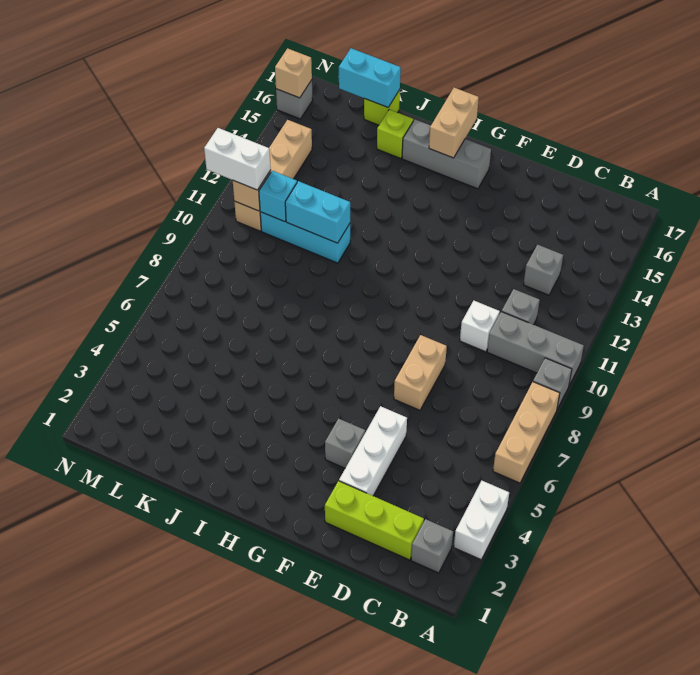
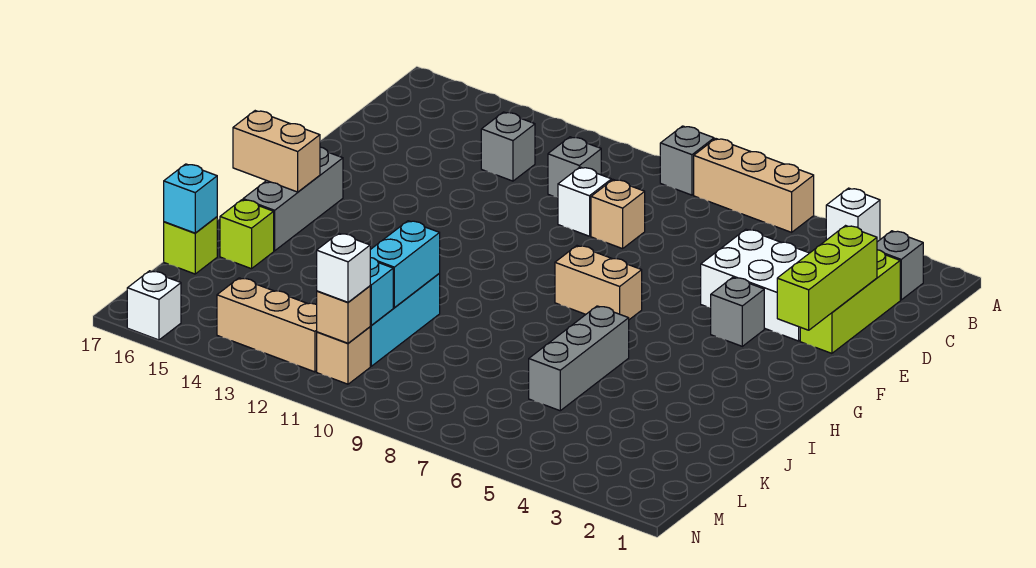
white brick A3:A4 level 1 -> white brick A4 level 1
grey brick A10:C10 level 1 -> grey brick I6:K6 level 1
none -> lime brick D2:F2 level 2
white brick E3:E5 level 1 -> white brick D3:E5 level 1
tan brick E7:E8 level 1 -> tan brick G7:G8 level 1
cyan brick K17:L17 level 2 -> cyan brick K17 level 2
white brick M11:N11 level 3 -> white brick M11 level 3
grey brick N16 level 1 -> white brick N16 level 1
tan brick N16 level 2 -> tan brick D9 level 1

